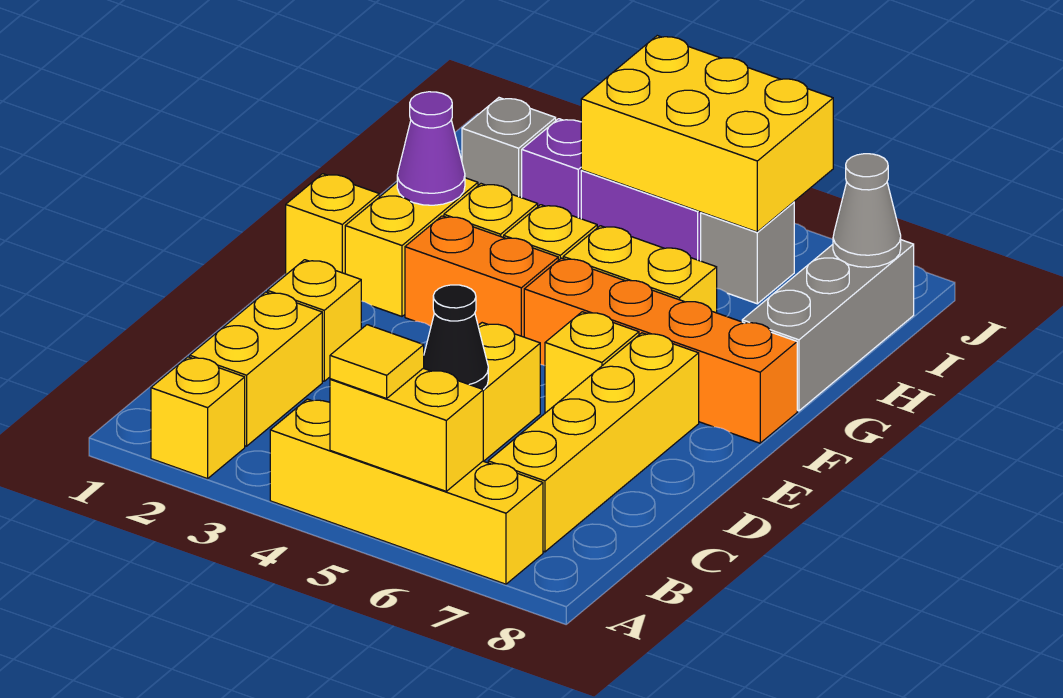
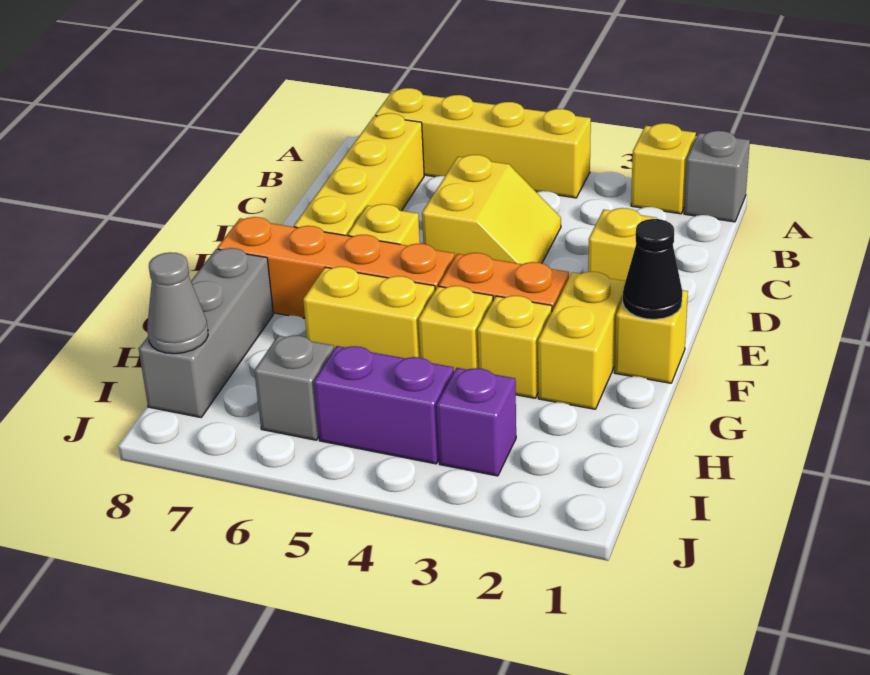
yellow brick A5:A6 level 2 -> none
yellow tile A5 level 3 -> none
yellow brick B2:C2 level 1 -> none
black cone C5 level 2 -> black cone F1 level 2
purple cone G2 level 2 -> none
grey brick I2 level 1 -> grey brick A1 level 1
yellow brick I4:J6 level 2 -> none

